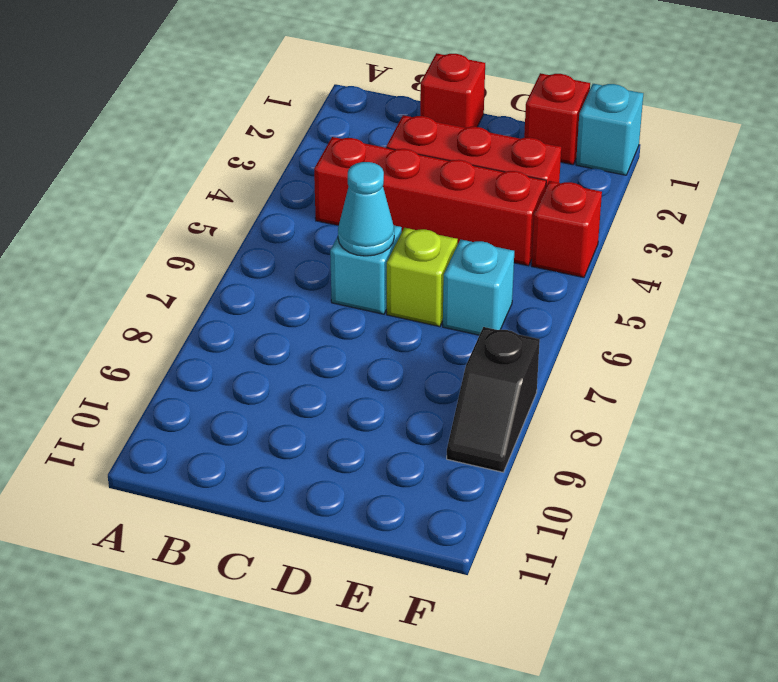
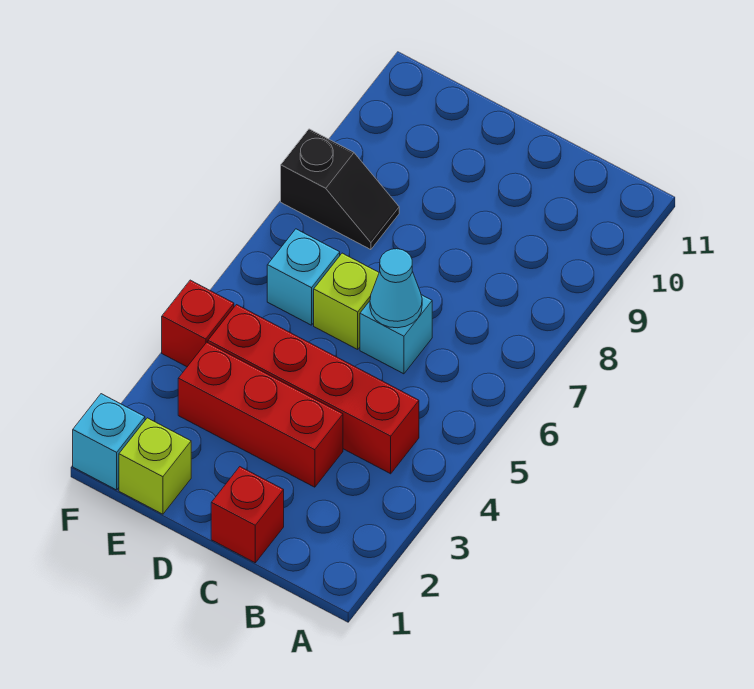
red brick E1 level 1 -> lime brick E1 level 1
black slope F8:F9 level 1 top 8 -> black slope E8:F8 level 1 top F

